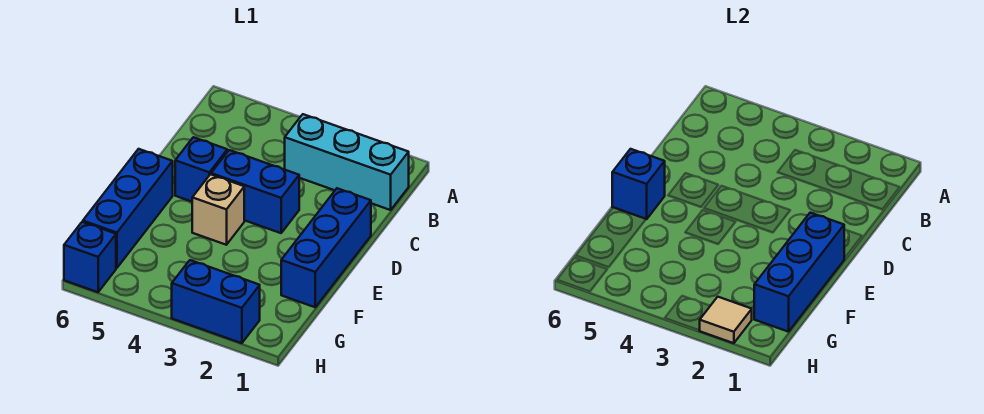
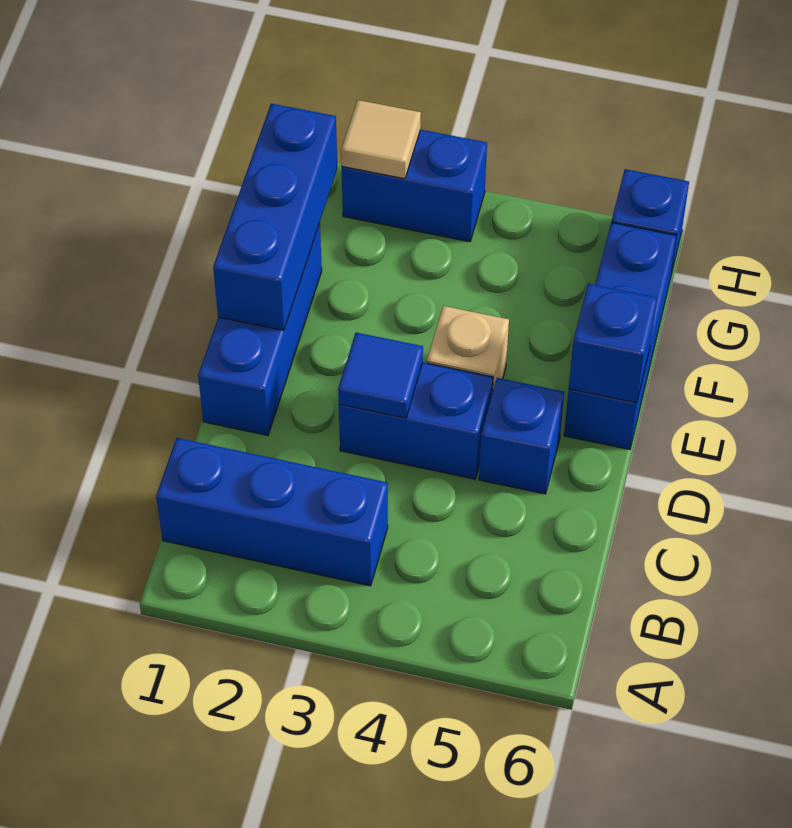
cyan brick B1:B3 level 1 -> blue brick B1:B3 level 1
none -> blue tile D3 level 2

